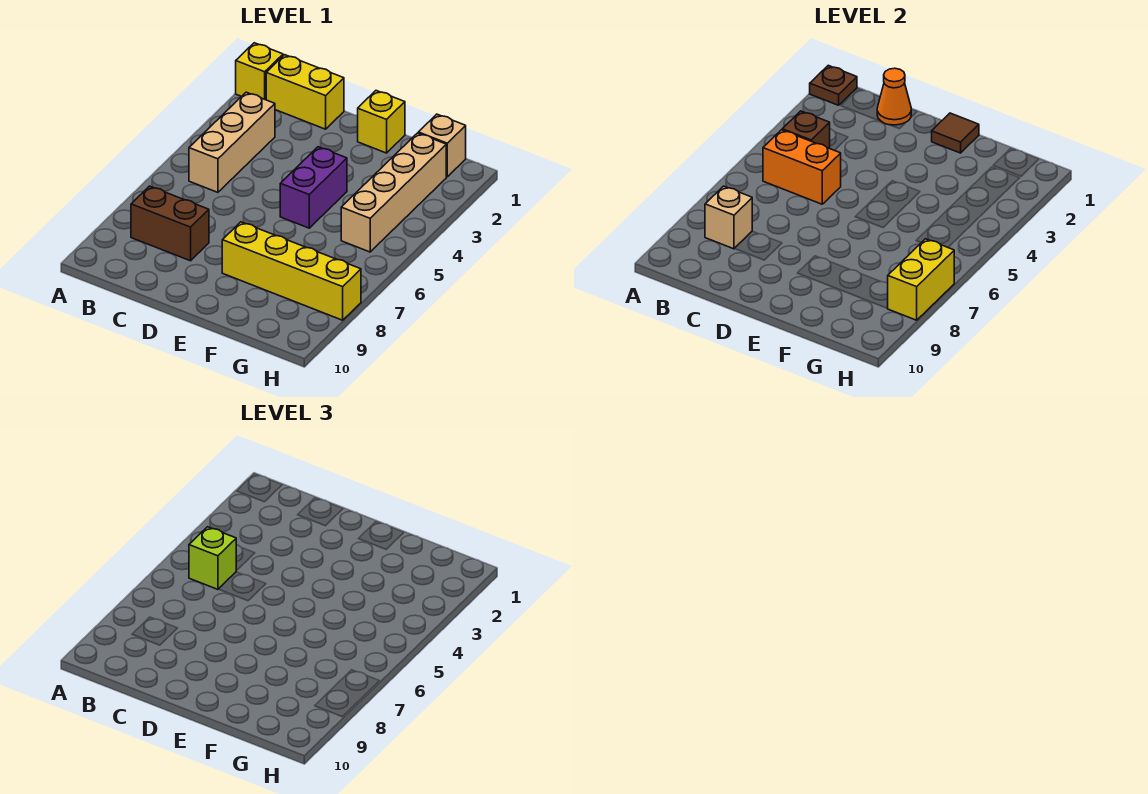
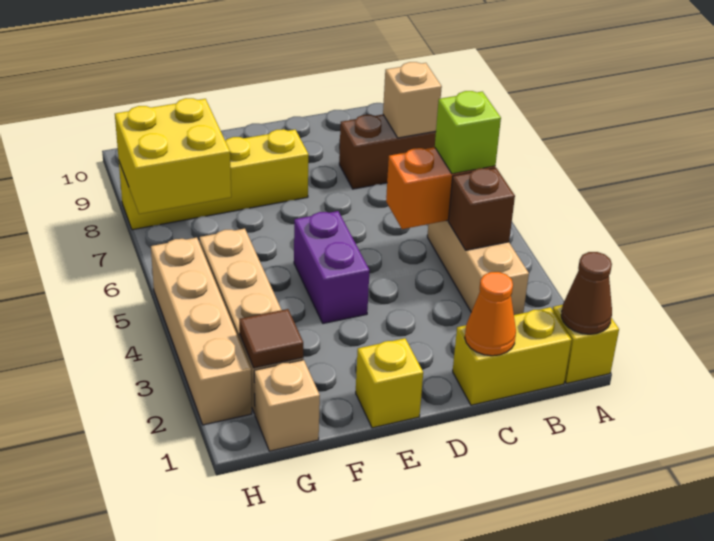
brown plate A1 level 2 -> brown cone A1 level 2
brown tile E1 level 2 -> brown tile G2 level 2
none -> tan brick H2:H5 level 1
yellow brick H7:H8 level 2 -> yellow brick G7:H8 level 2

